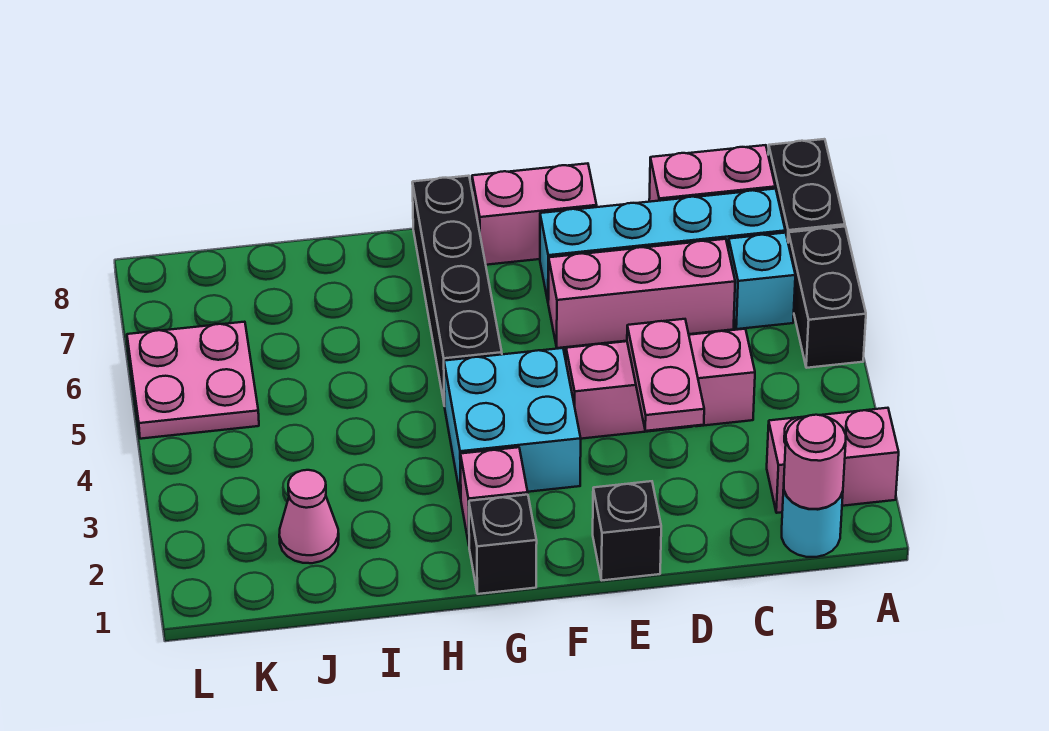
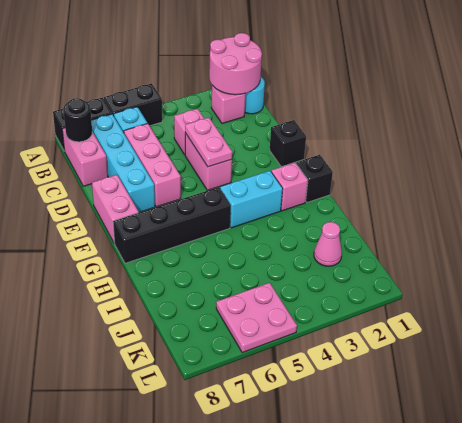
pink brick A2:B2 level 1 -> pink brick B2 level 1
pink round brick B1 level 2 -> pink round brick A1:B2 level 2
none -> black round brick B8 level 2
pink plate D3:D4 level 2 -> pink plate D4:E4 level 2
cyan brick F3:G4 level 1 -> cyan brick G3:G4 level 1

